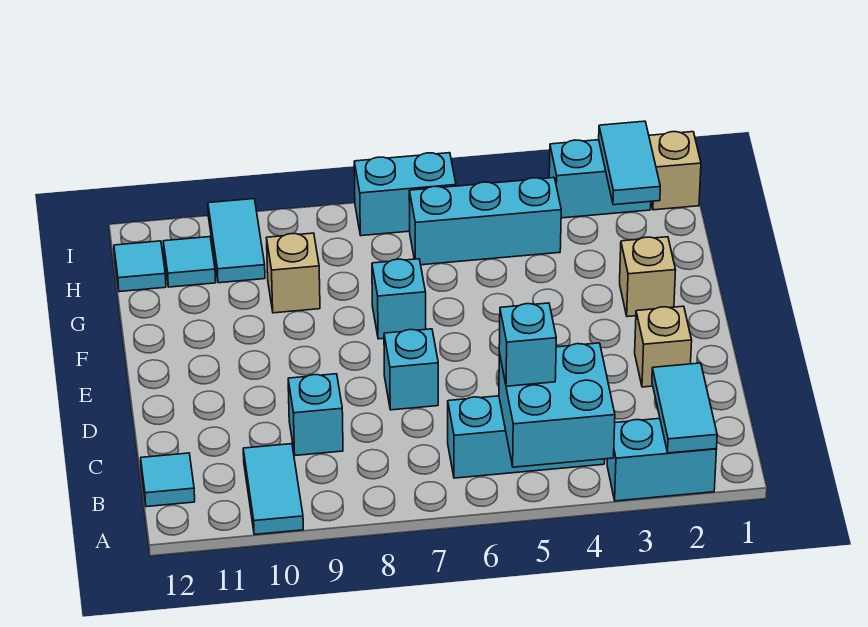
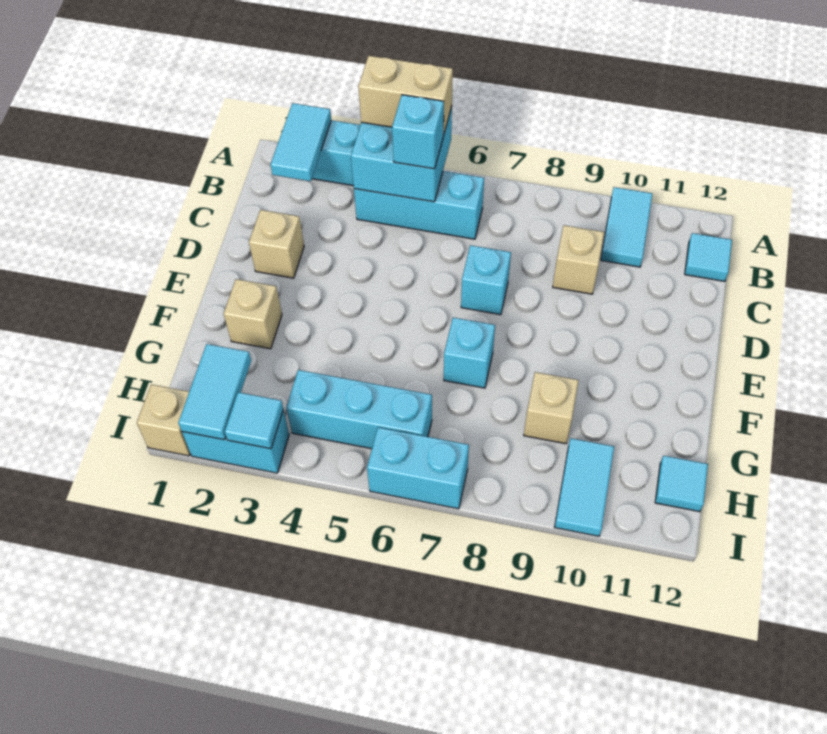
none -> tan brick A4:A5 level 3
cyan brick C9 level 1 -> tan brick C9 level 1
cyan tile H11 level 1 -> cyan tile I3 level 2

